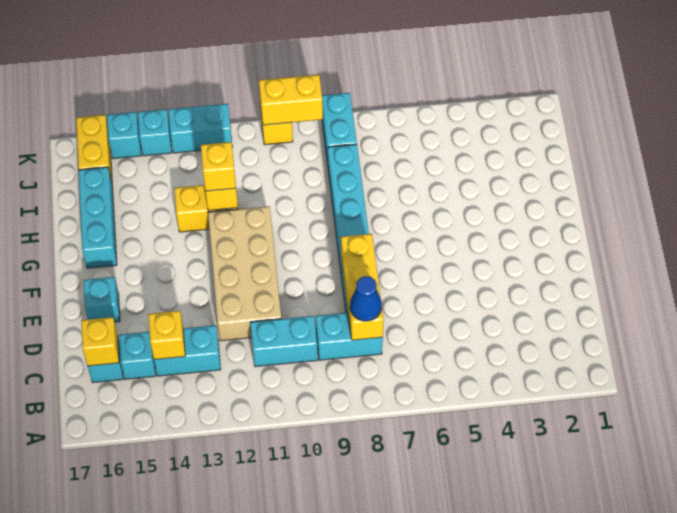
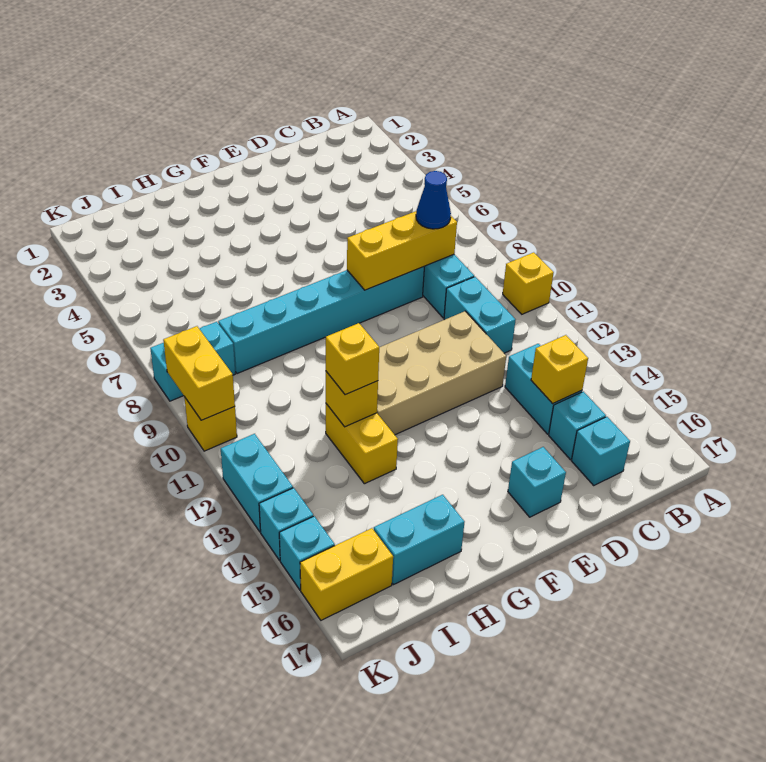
yellow brick C16 level 2 -> yellow brick A10 level 1
cyan brick G16:I16 level 1 -> cyan brick H16:I16 level 1

